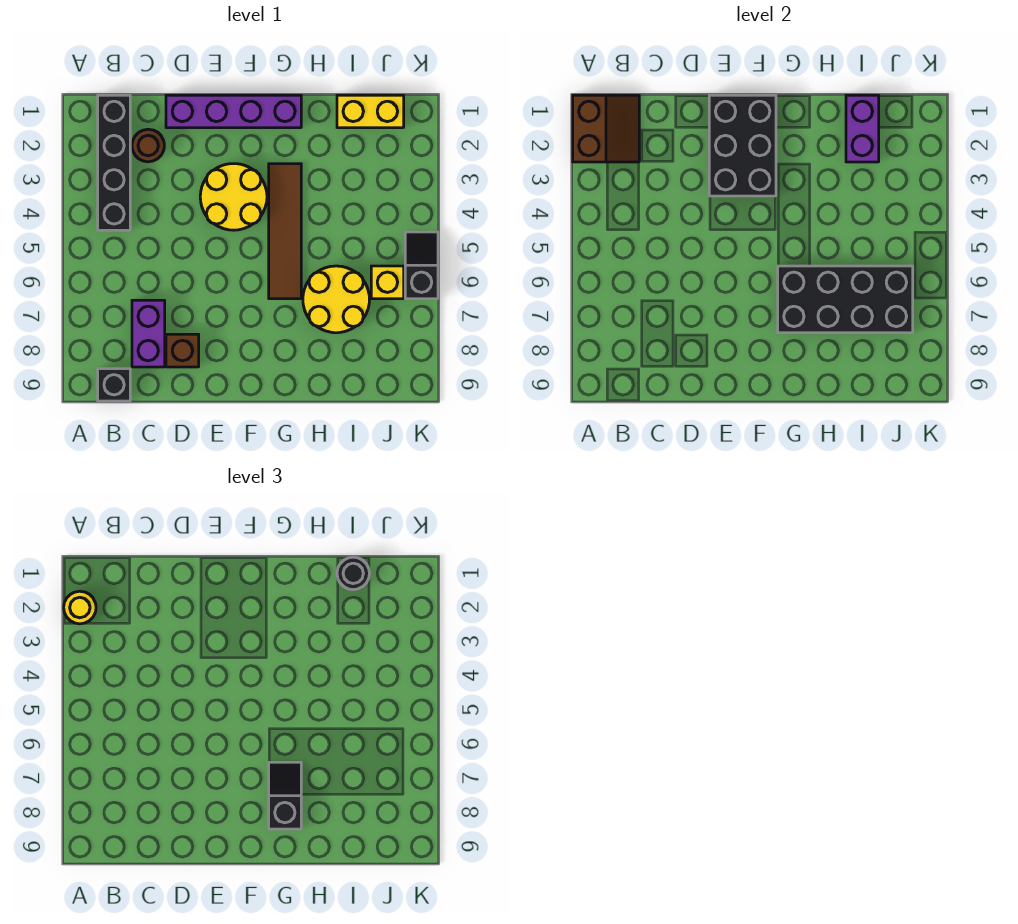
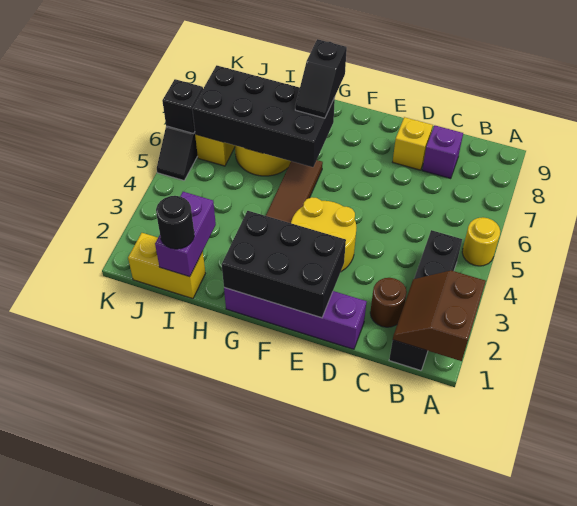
yellow round brick A2 level 3 -> yellow round brick A5 level 1
black brick B9 level 1 -> black brick K6 level 2
purple brick C7:C8 level 1 -> purple brick C8 level 1
brown brick D8 level 1 -> yellow brick D8 level 1
black brick E1:F3 level 2 -> black brick E1:G2 level 2

